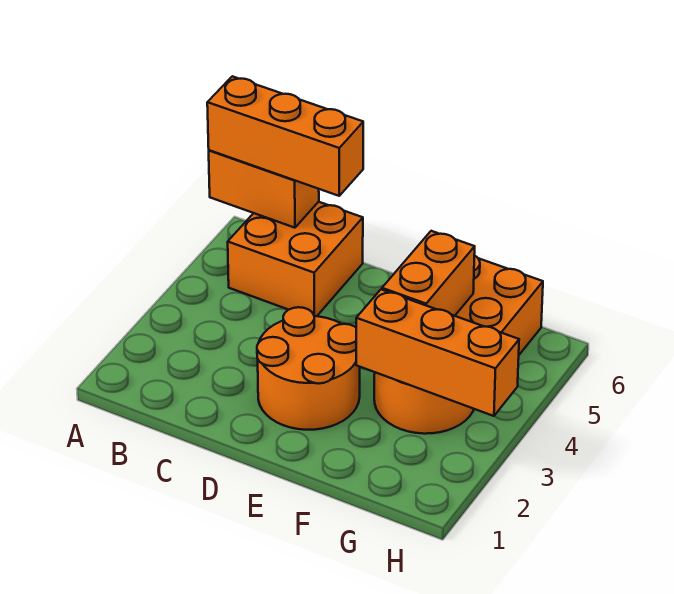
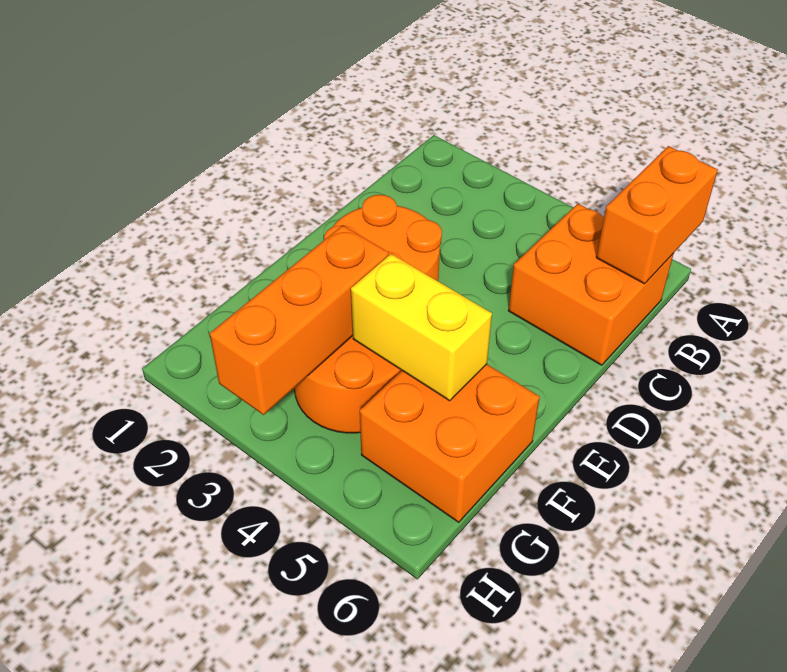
orange brick A6:C6 level 3 -> none
orange brick F4:F5 level 2 -> yellow brick F4:F5 level 2

